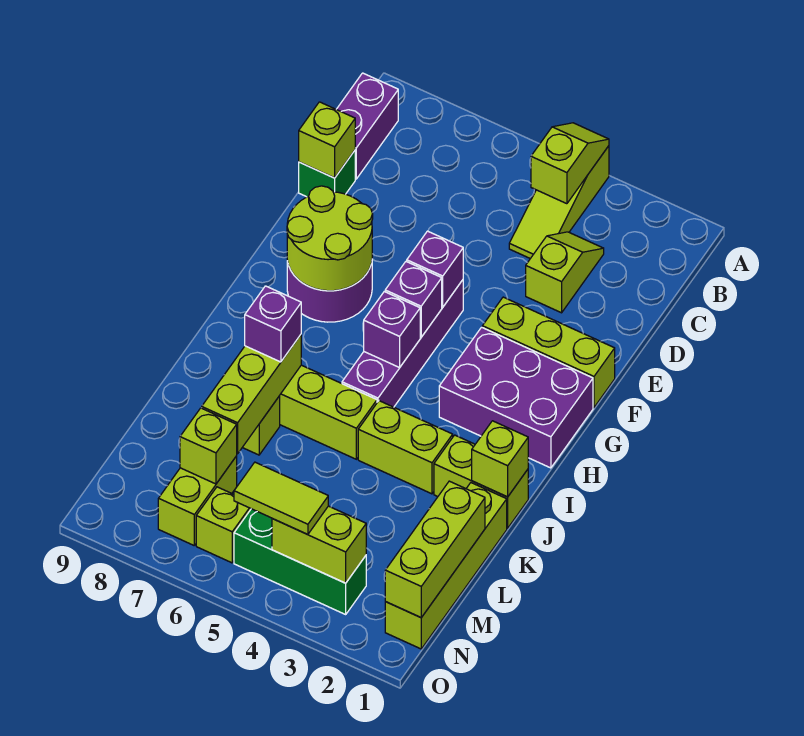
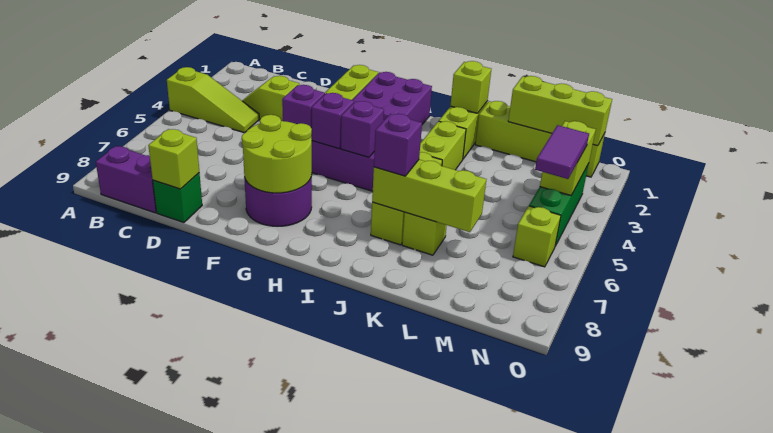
lime slope A4:B4 level 2 top B -> none
lime brick M7:N7 level 1 -> none
lime brick M7 level 2 -> none
lime tile N4:N5 level 3 -> purple tile N4:N5 level 3

